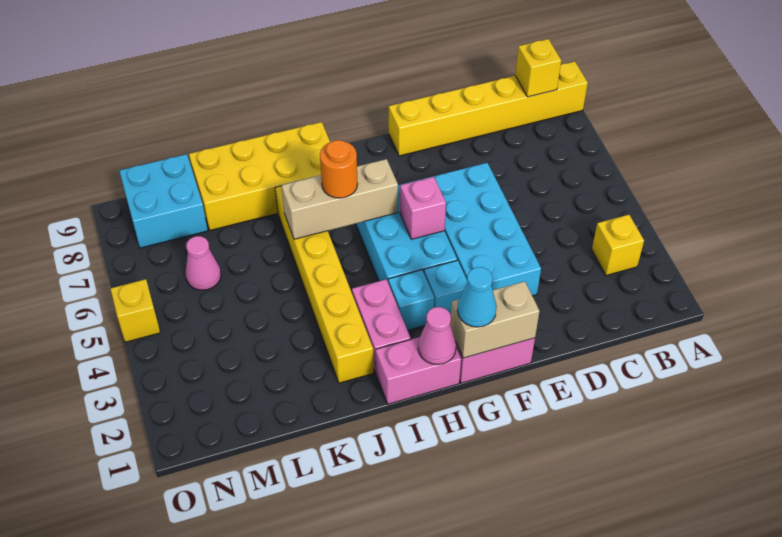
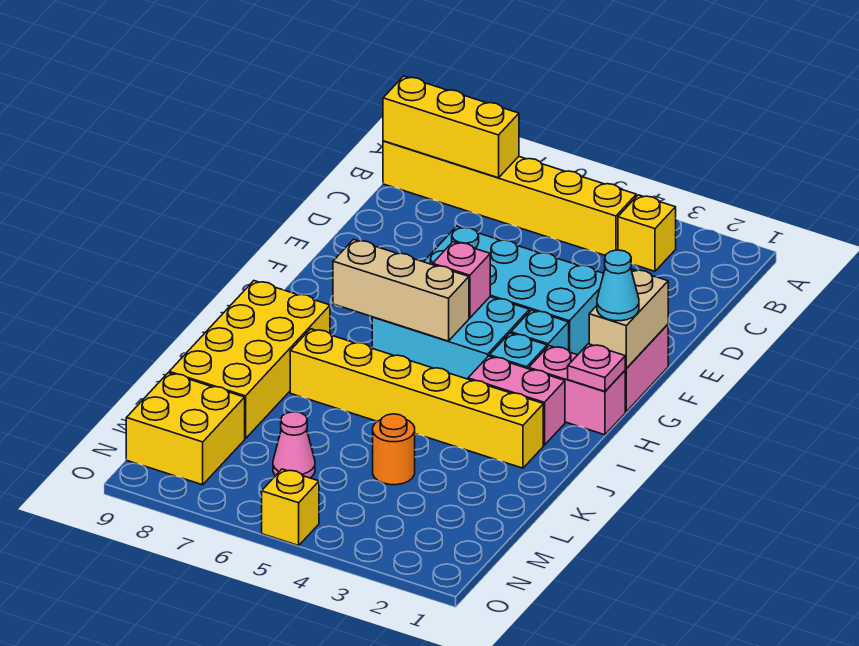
yellow brick A9:F9 level 1 -> yellow brick B4:B9 level 1
yellow brick B9 level 2 -> yellow brick B7:B9 level 2
pink brick H1:I1 level 1 -> pink brick H1:H2 level 1
pink cone H1 level 2 -> pink plate H1 level 2
tan brick H6:J6 level 2 -> tan brick H5:H7 level 2
orange round brick I6 level 3 -> orange round brick L4 level 1
cyan brick M8:N9 level 1 -> yellow brick M8:N9 level 1

